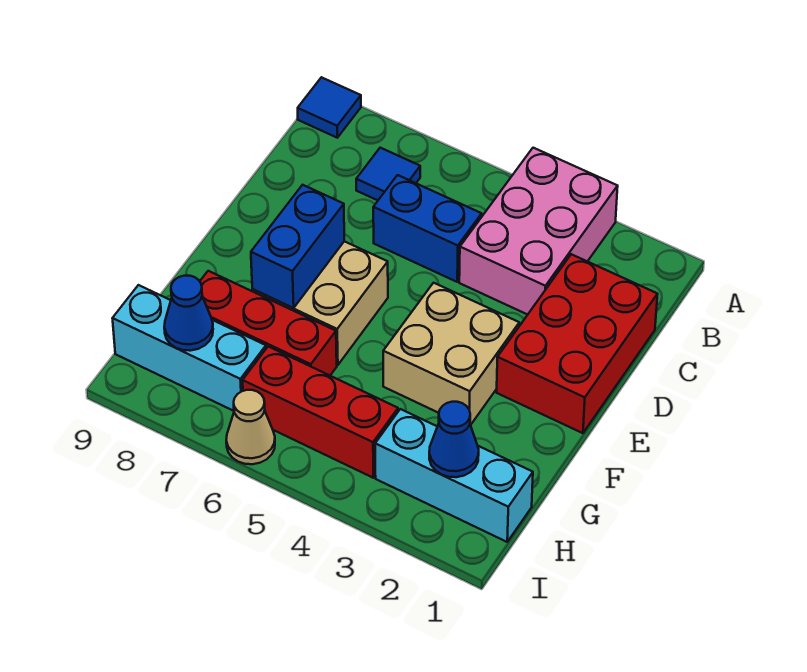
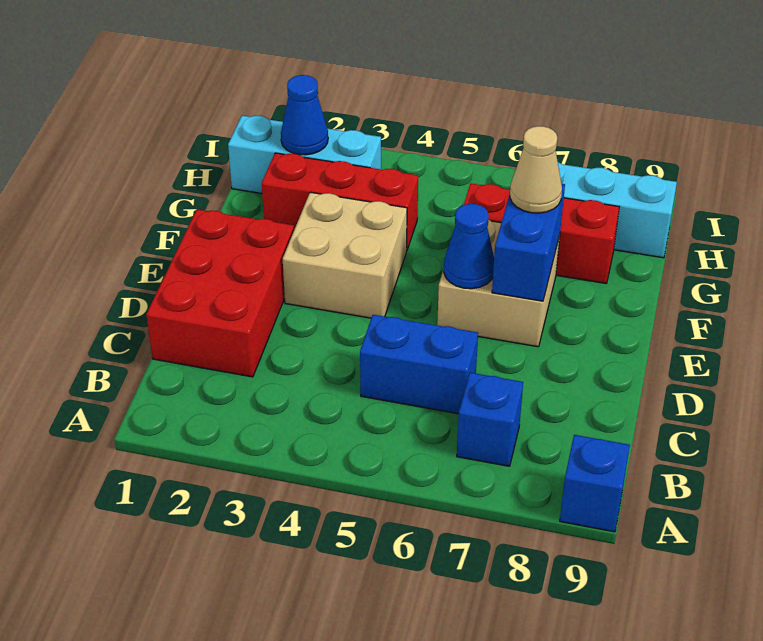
pink brick A3:C4 level 1 -> none
blue tile A9 level 1 -> blue brick A9 level 1
blue tile B7 level 1 -> blue brick B7 level 1
red brick H4:H6 level 1 -> red brick G2:G4 level 1
blue cone H8 level 2 -> blue cone E6 level 2
tan cone I6 level 1 -> tan cone F7 level 3

